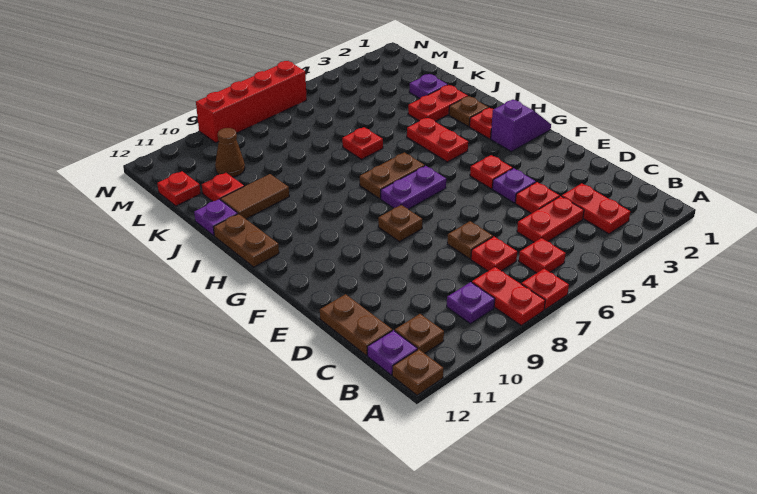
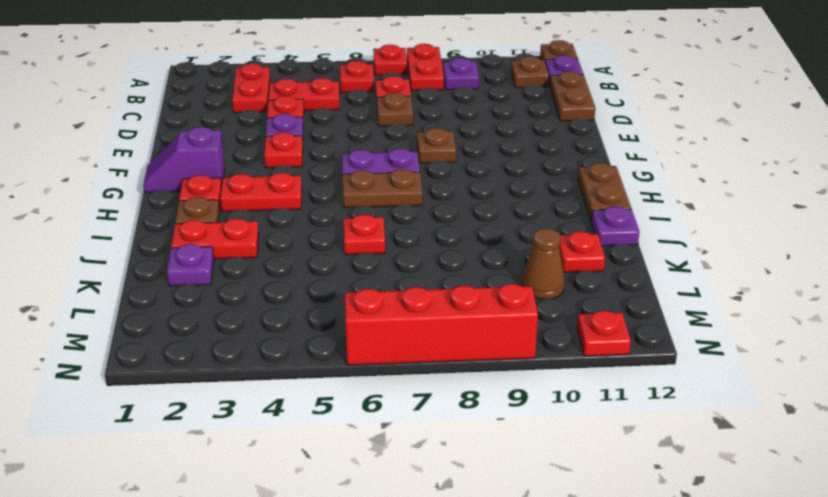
red plate H4:I4 level 1 -> red plate H3:H4 level 1
brown tile J10:J11 level 1 -> none
red plate L12 level 1 -> red plate N11 level 1

